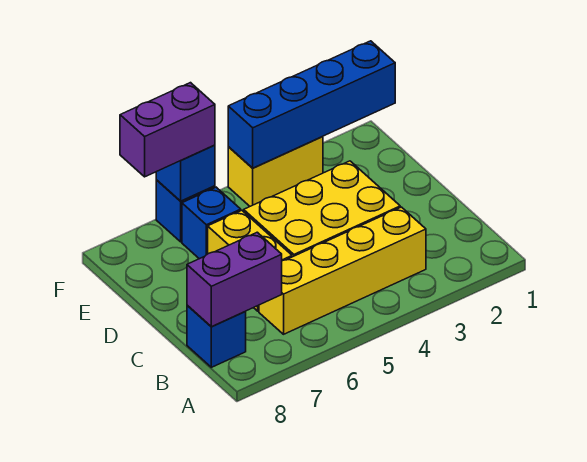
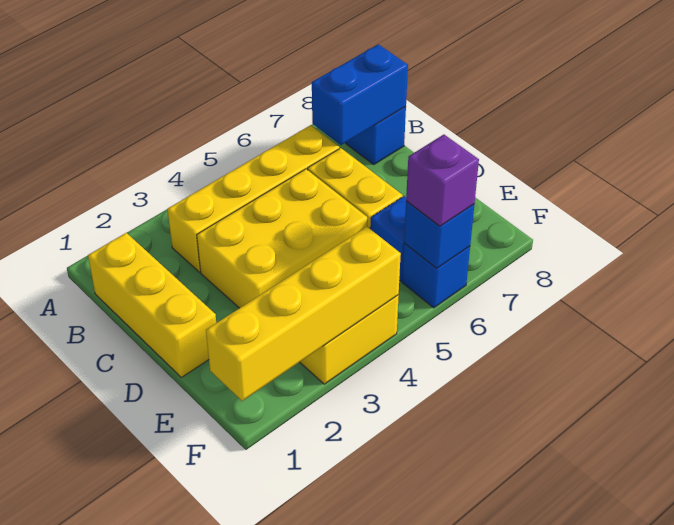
none -> yellow brick B1:D1 level 1
purple brick B7:B8 level 2 -> blue brick B7:B8 level 2
blue brick F1:F4 level 2 -> yellow brick F1:F4 level 2
purple brick F6:F7 level 3 -> purple brick F6 level 3

